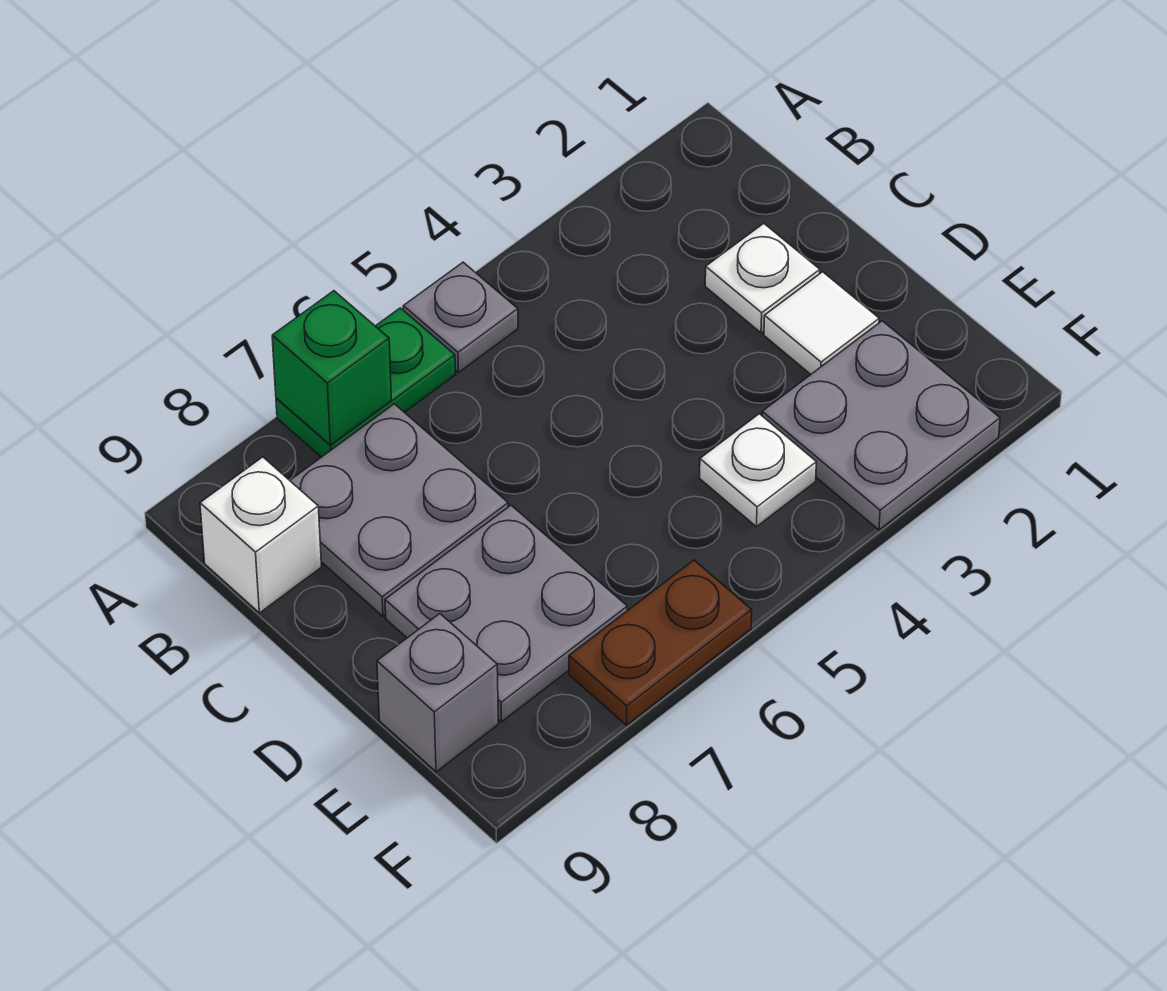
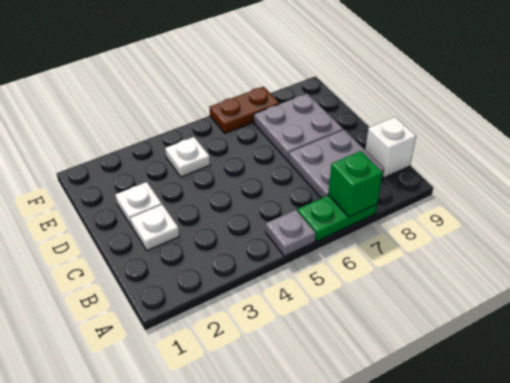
white tile D2 level 1 -> white plate D2 level 1
grey plate E2:F3 level 1 -> none
grey brick E9 level 1 -> none

